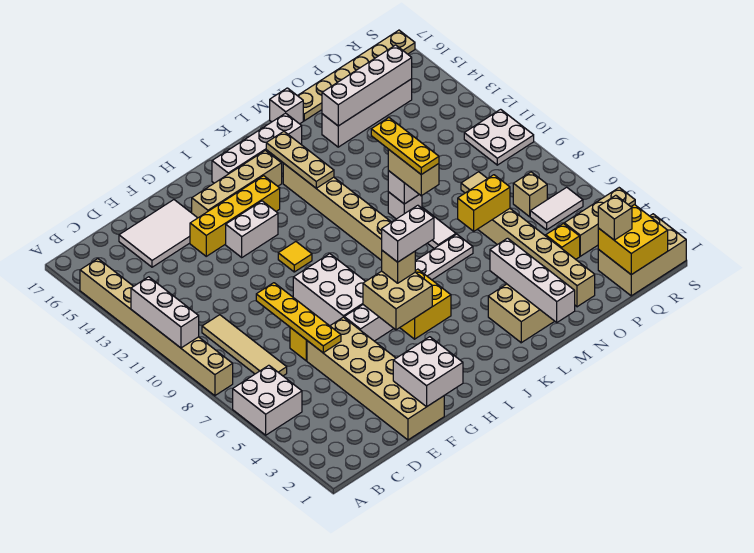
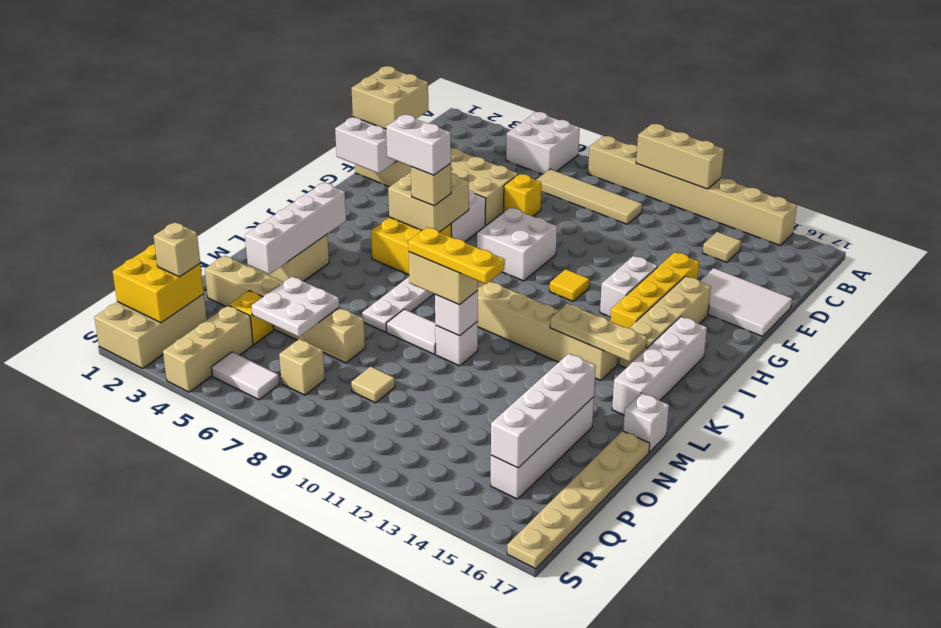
white brick A10:A12 level 2 -> tan brick A10:A12 level 2
none -> tan tile C14 level 1
white tile D15:F16 level 1 -> white tile E15:F17 level 1
none -> tan brick E1:F2 level 3
yellow plate E6:E9 level 2 -> none
white brick G7:H9 level 1 -> white brick G8:H9 level 1
white brick I6:J6 level 4 -> white brick I5:I6 level 4
white brick M1:M4 level 2 -> white brick K3:N3 level 2
yellow brick N7:O7 level 2 -> none
white tile Q6:R6 level 1 -> white tile R5:R6 level 1
white plate R10:S11 level 1 -> white plate O5:P6 level 2

